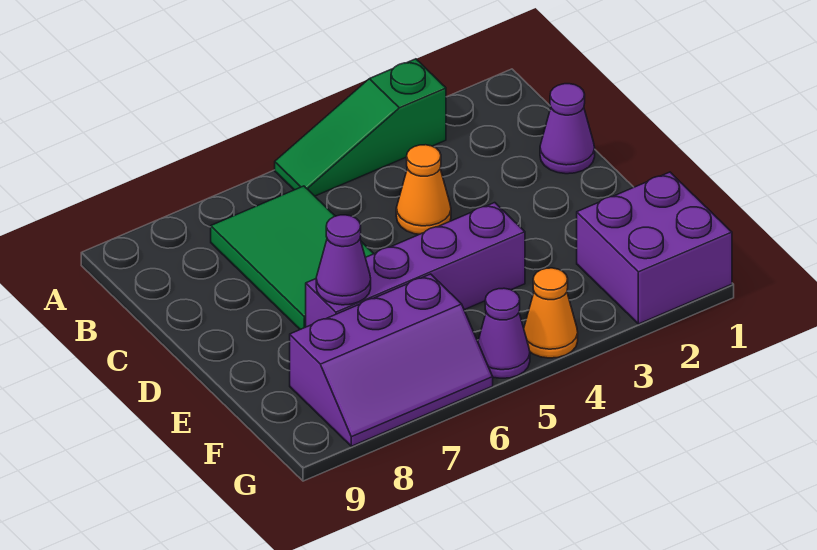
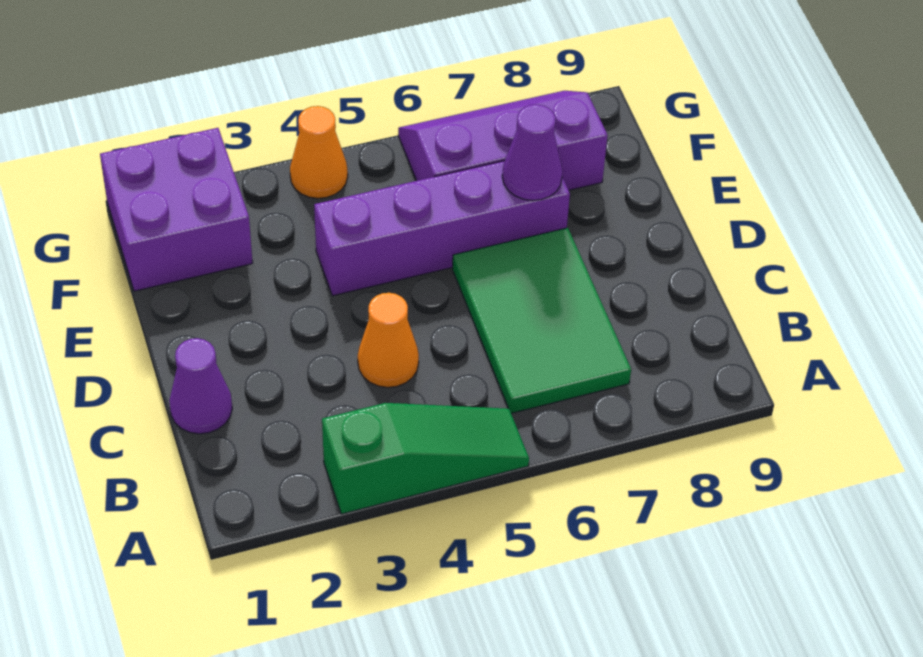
purple cone G5 level 1 -> none

